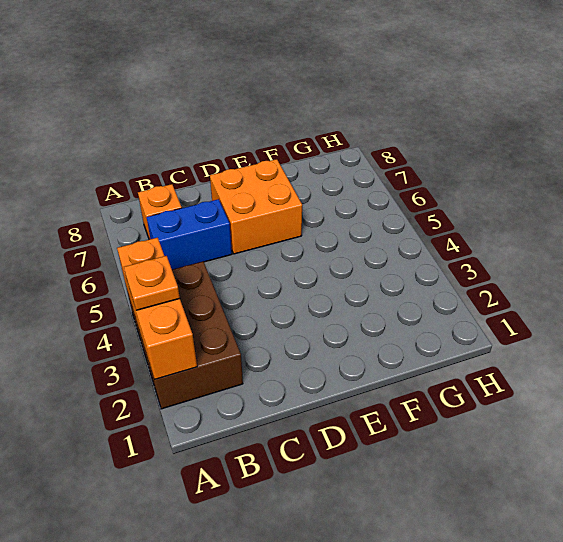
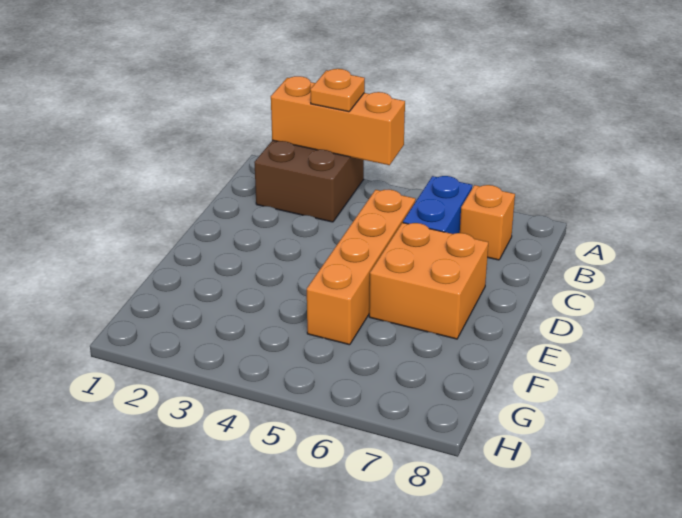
brown brick A2:B4 level 1 -> brown brick A2:B3 level 1
none -> orange brick C5:F5 level 1

